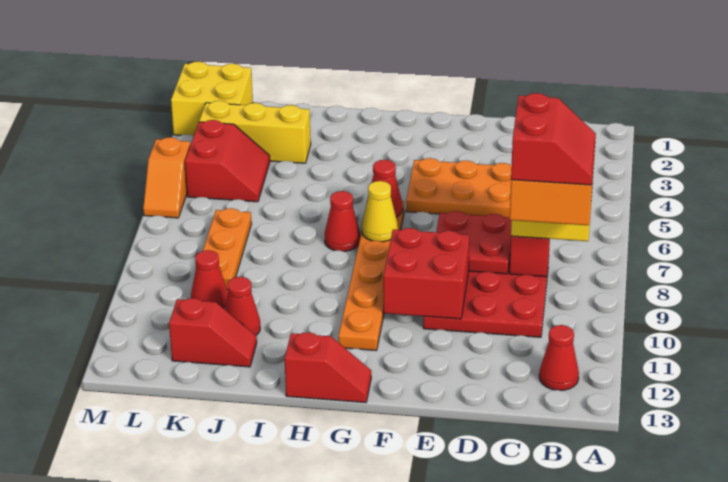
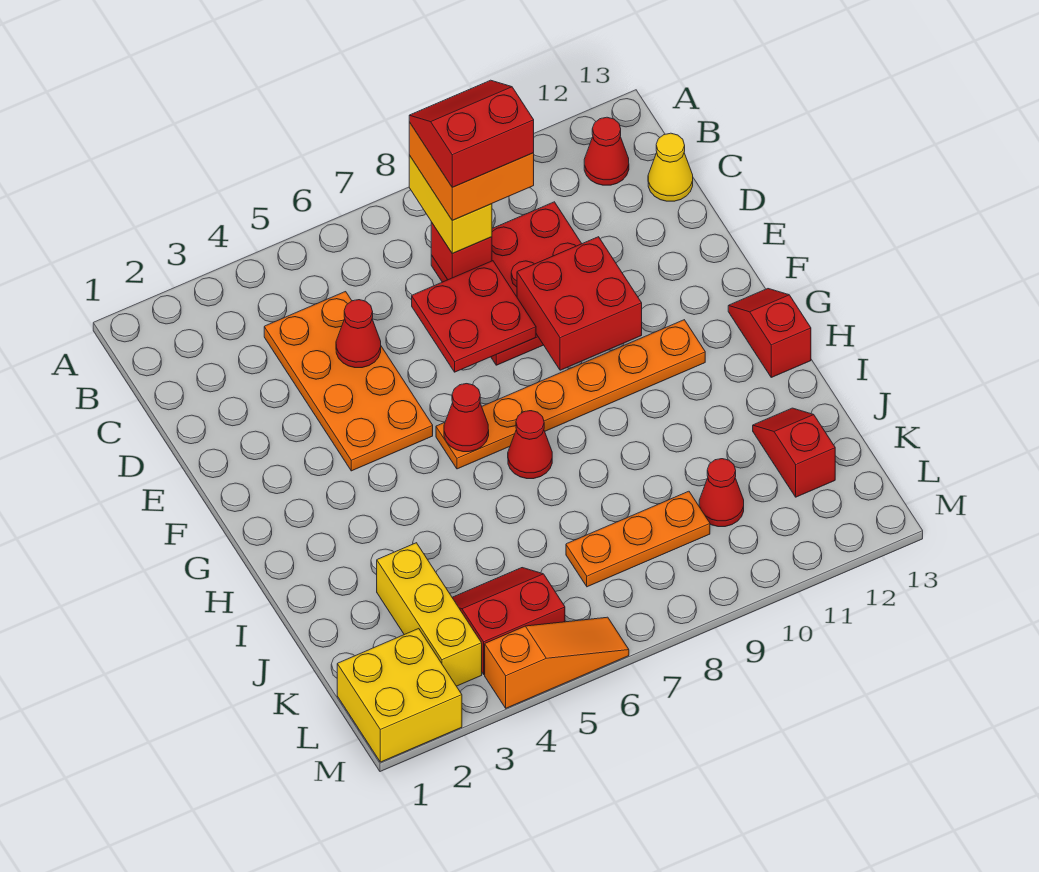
yellow cone G7 level 2 -> yellow cone C13 level 1
red cone J11 level 1 -> red cone D5 level 2
orange slope M5:M6 level 1 top 5 -> orange slope M4:M6 level 1 top 4

